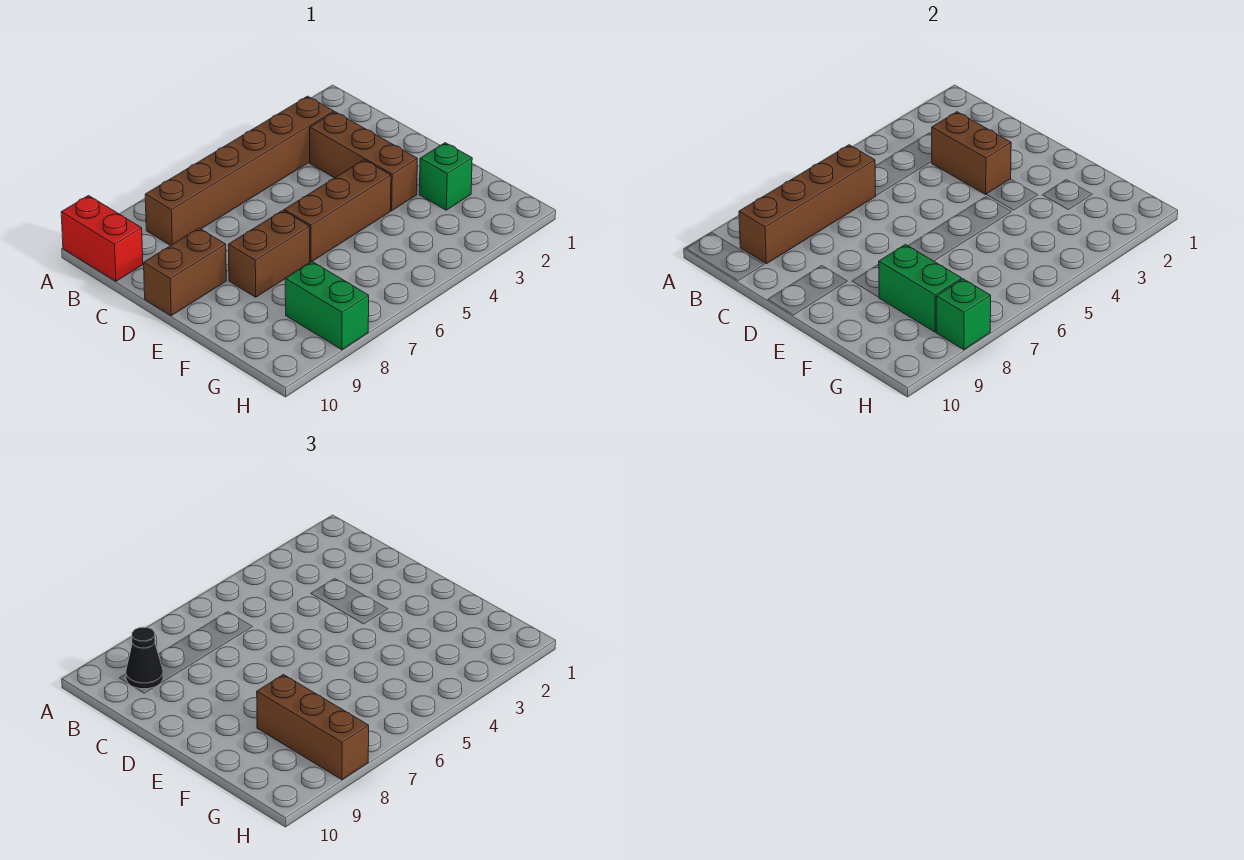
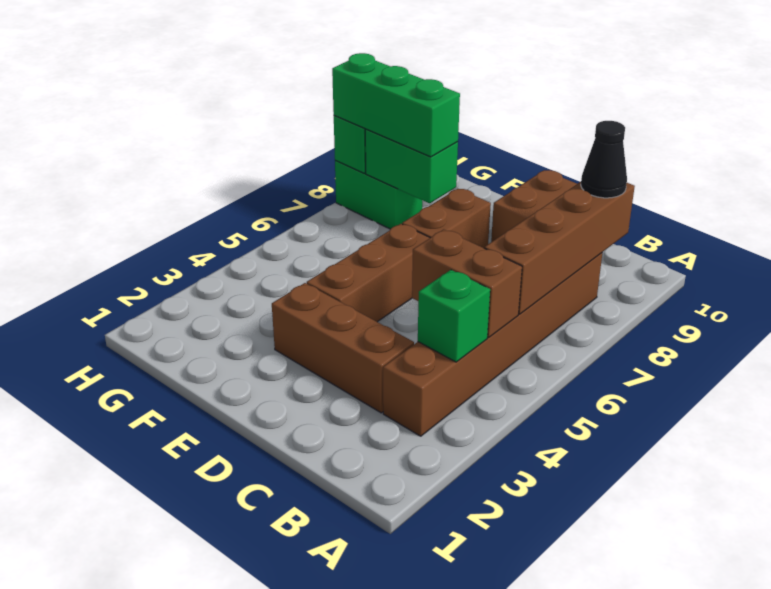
red brick A10:B10 level 1 -> none
brown brick C3:D3 level 2 -> brown brick B5:C5 level 2
green brick F2 level 1 -> green brick B4 level 2
brown brick F8:H8 level 3 -> green brick F8:H8 level 3

